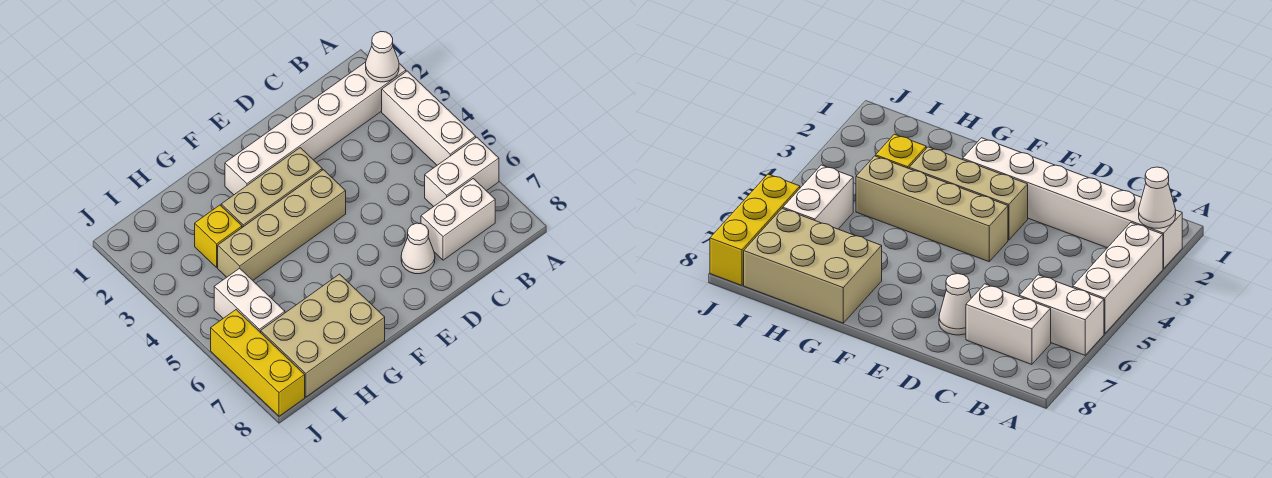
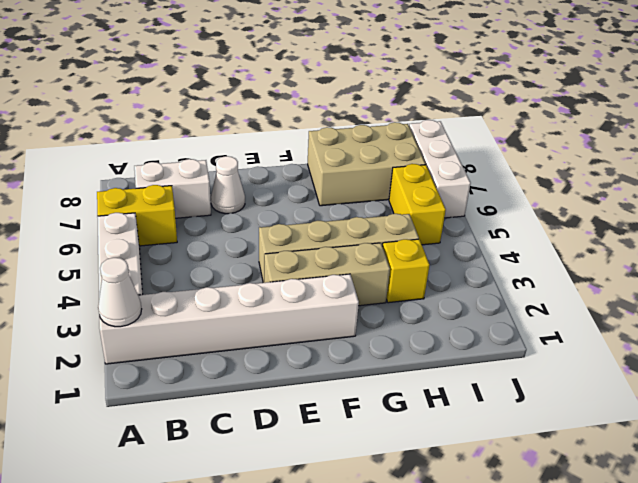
white brick A6:B6 level 1 -> yellow brick A6:B6 level 1
white brick I5:I6 level 1 -> yellow brick I5:I6 level 1
yellow brick J6:J8 level 1 -> white brick J6:J8 level 1

